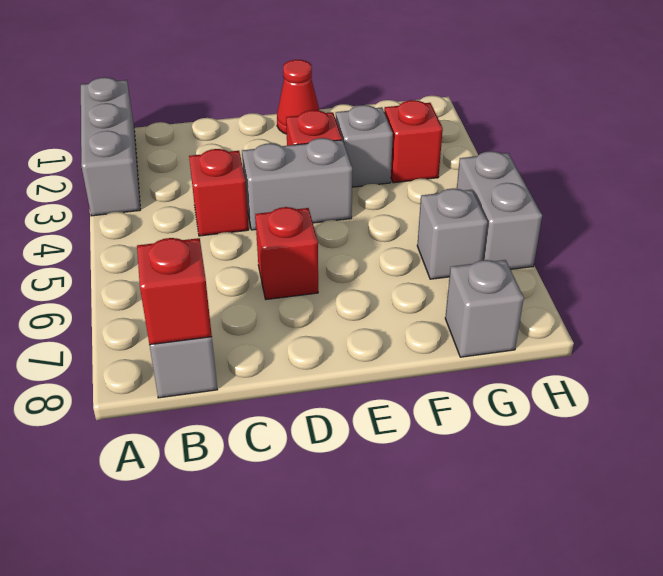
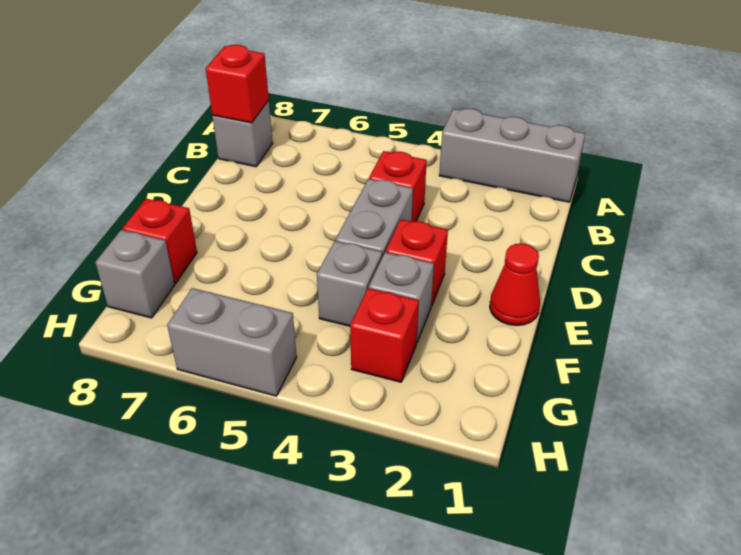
red brick D6 level 1 -> red brick F8 level 1
grey brick G6 level 1 -> grey brick F4 level 1

